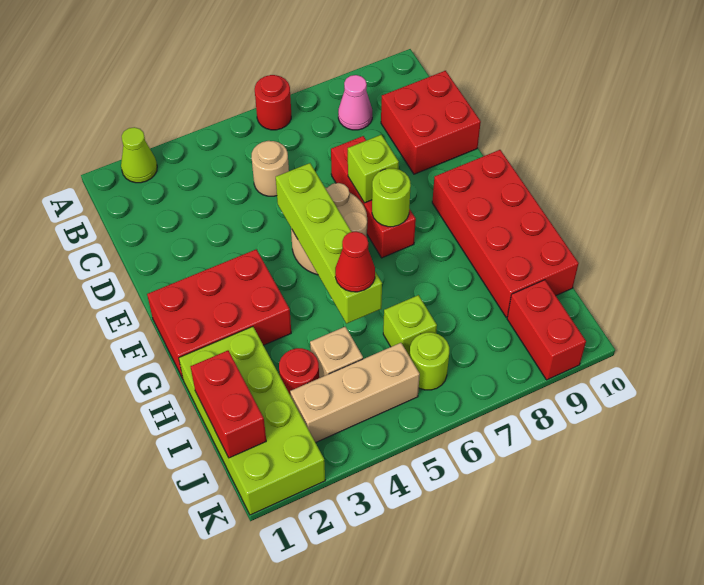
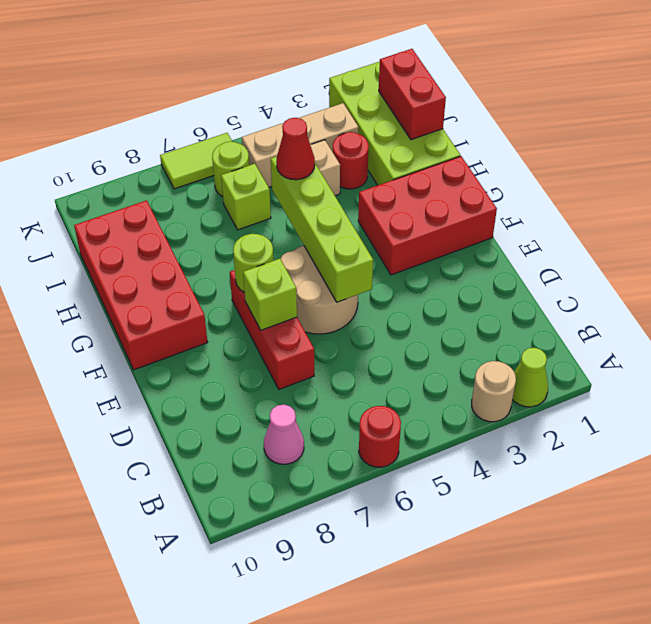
tan round brick C5 level 1 -> tan round brick A3 level 1
red brick C9:D10 level 1 -> none
red brick J9:K9 level 1 -> none
none -> lime tile K6:K7 level 1

